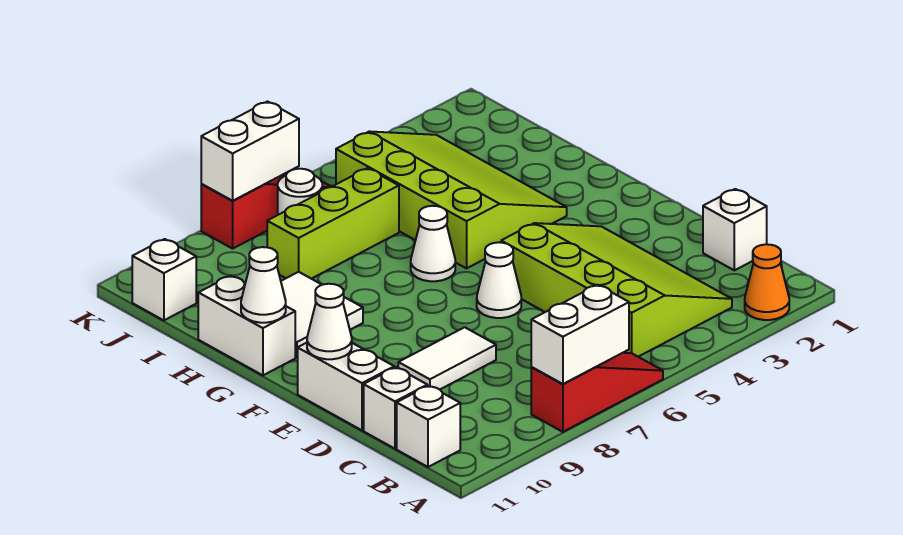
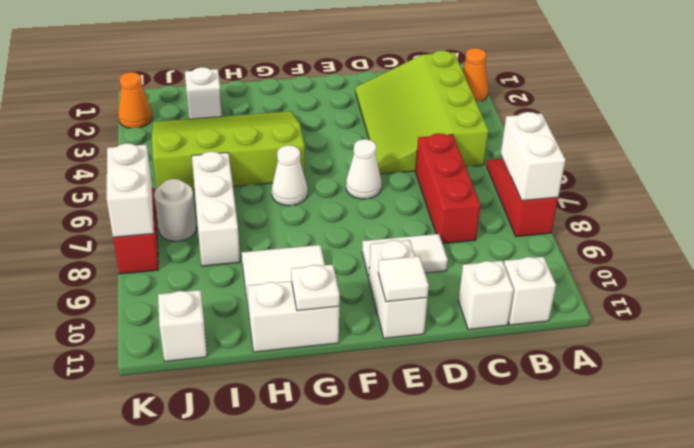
lime slope B3:E5 level 1 top 5 -> lime slope B2:D5 level 1 top B
white brick C1 level 1 -> white brick I2 level 1
none -> red brick C6:C8 level 1
white tile D8:D9 level 1 -> white tile D9:E9 level 1
white brick D11:E11 level 1 -> white brick E10:E11 level 1
white cone E11 level 2 -> white tile E11 level 2
white cone G11 level 2 -> white plate G11 level 2
lime brick I6:I8 level 1 -> white brick I6:I8 level 1
none -> orange cone K2 level 1

